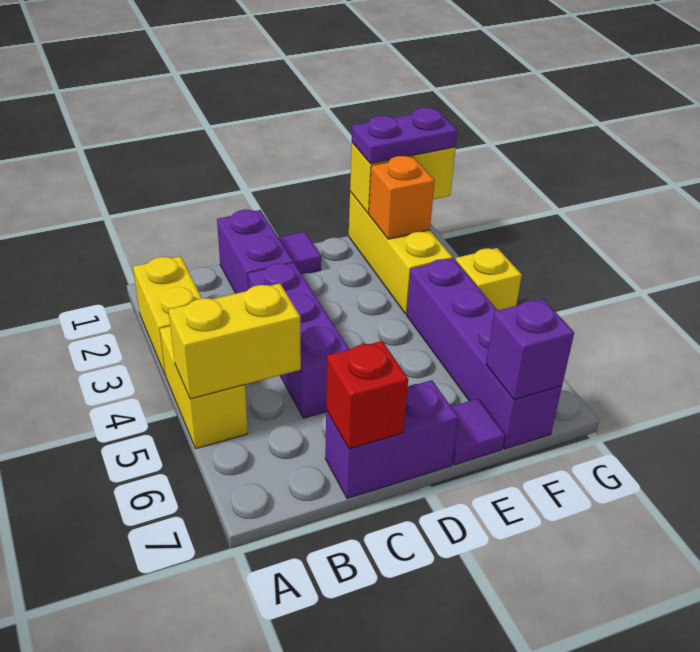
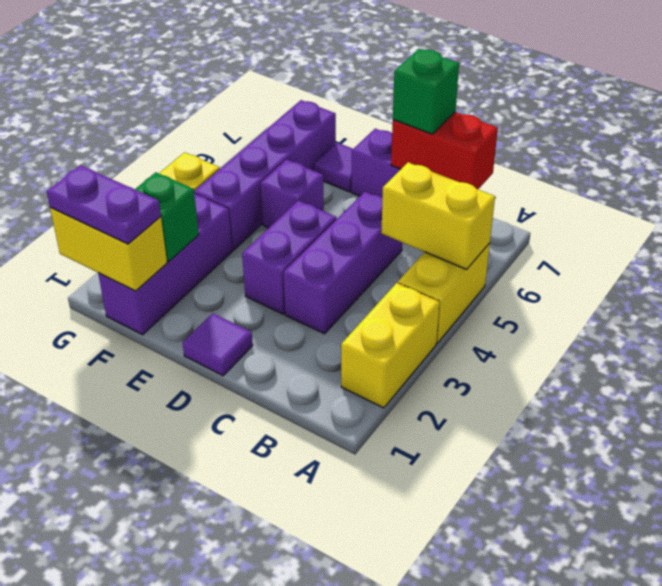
purple brick C1:C2 level 1 -> purple brick D3:D4 level 1
red brick C7 level 2 -> red brick B7:C7 level 2
none -> green brick C7 level 3
yellow brick F1:F3 level 1 -> purple brick F1:F3 level 1
orange brick F2 level 2 -> green brick F2 level 2
purple brick F7 level 2 -> purple brick E5 level 1

